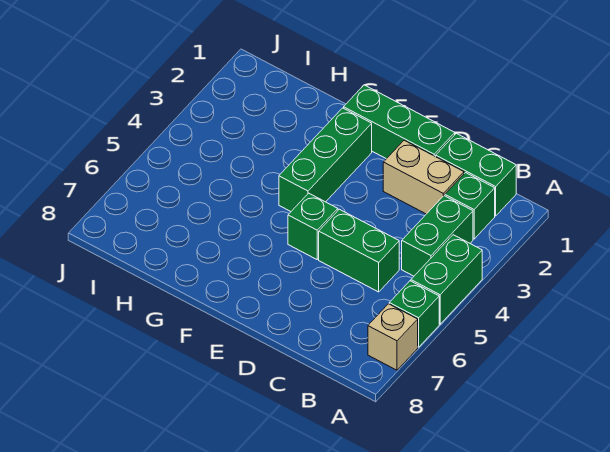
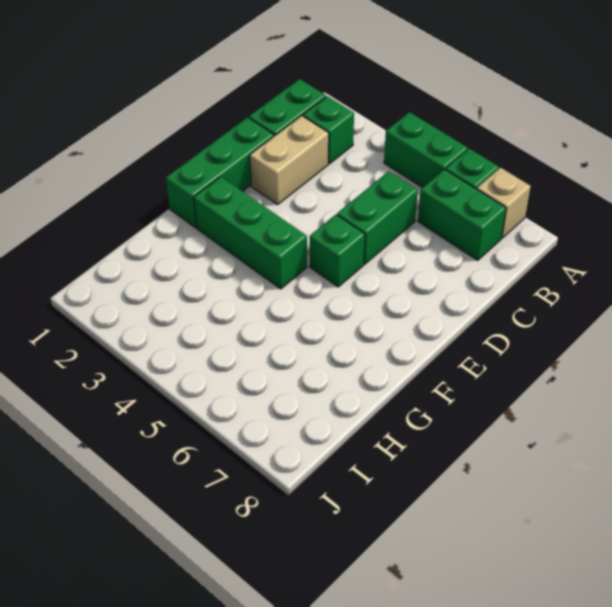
green brick B3:B4 level 1 -> green brick B6:B7 level 1

